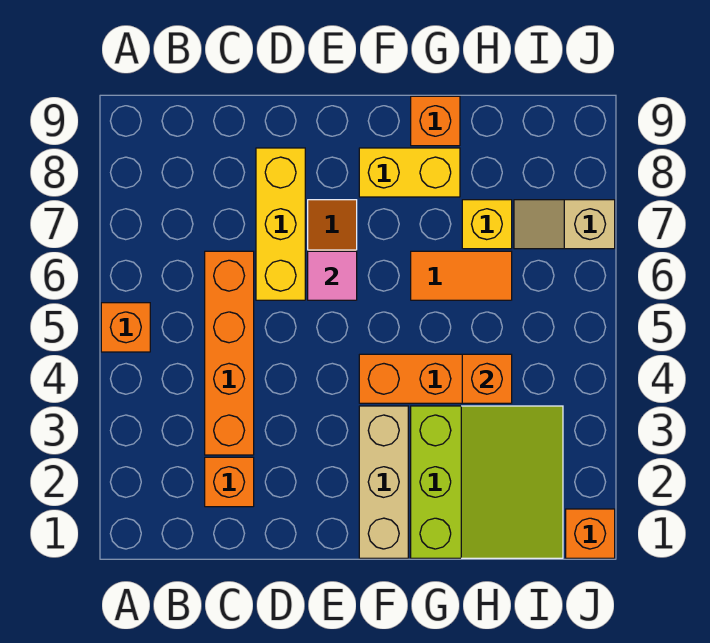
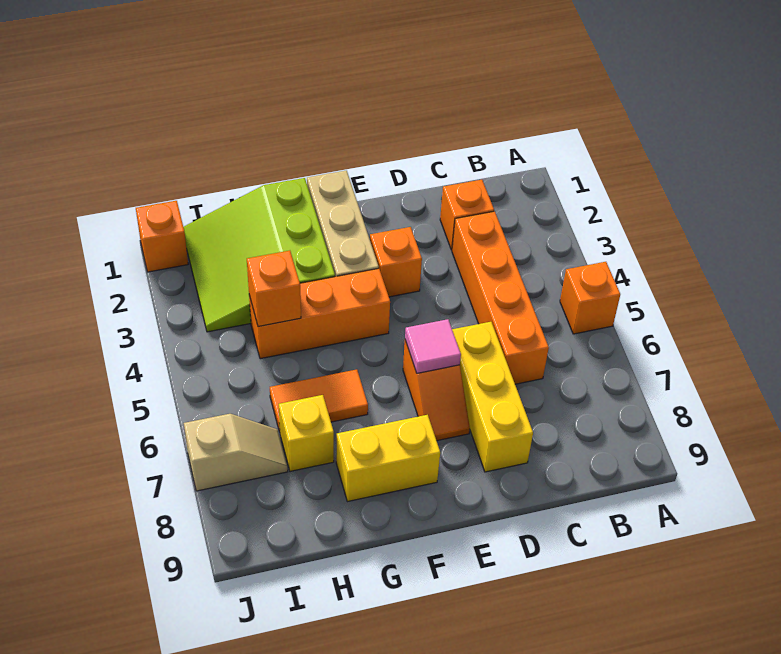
orange brick G9 level 1 -> orange brick E3 level 1

